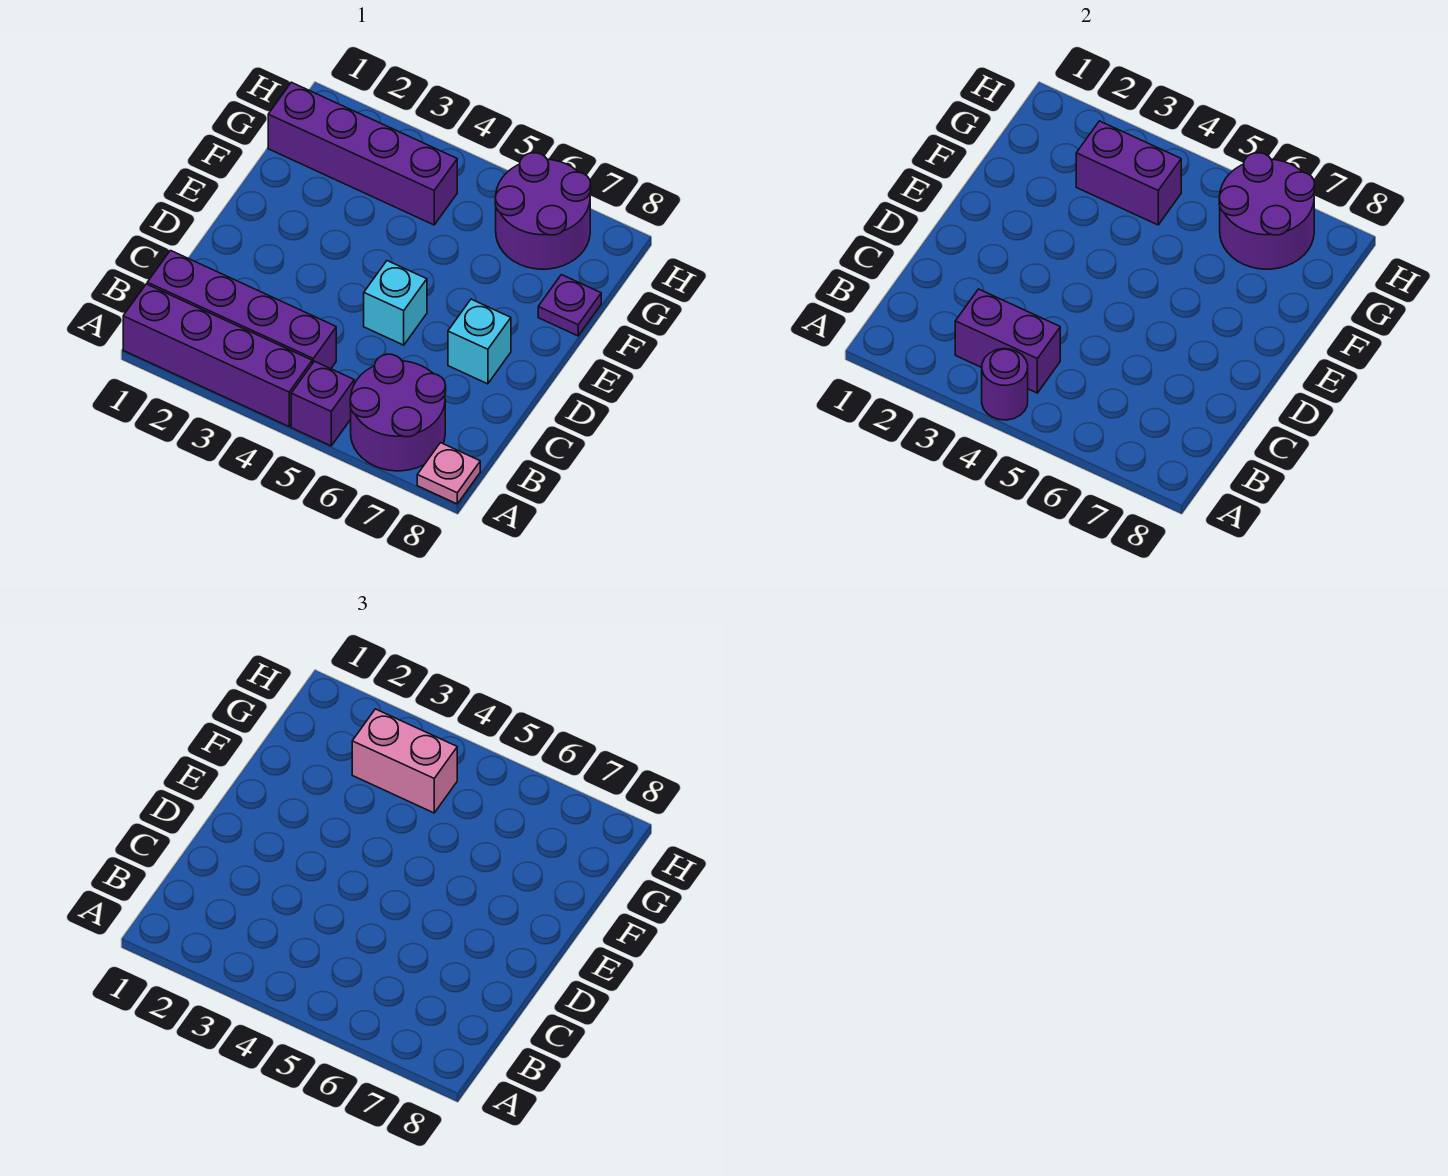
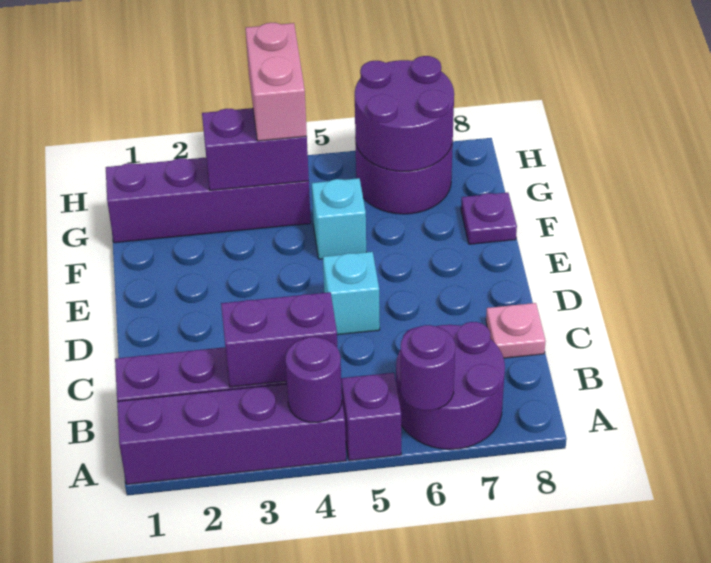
none -> purple round brick A6 level 2
pink plate A8 level 1 -> pink plate C8 level 1
cyan brick D7 level 1 -> cyan brick F5 level 1
pink brick G3:G4 level 3 -> pink brick G4:H4 level 3

